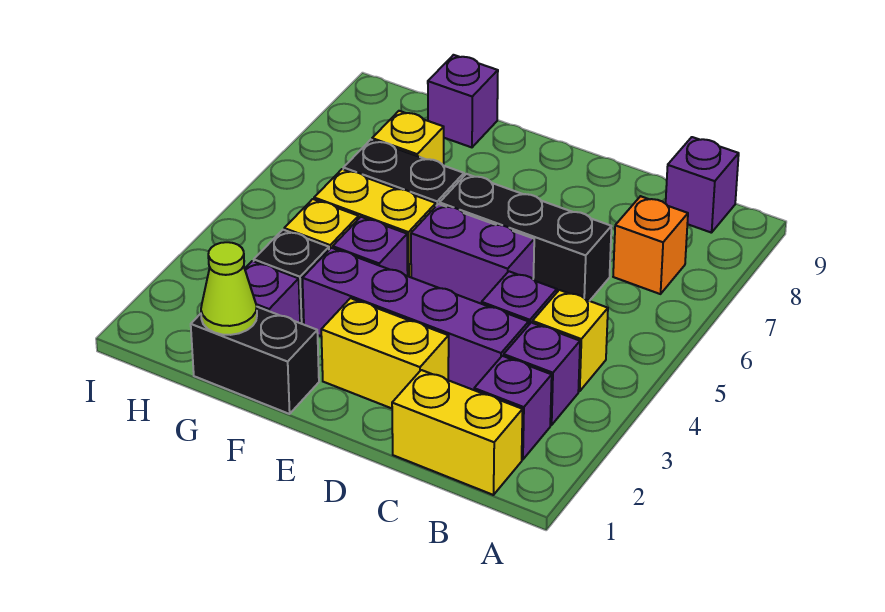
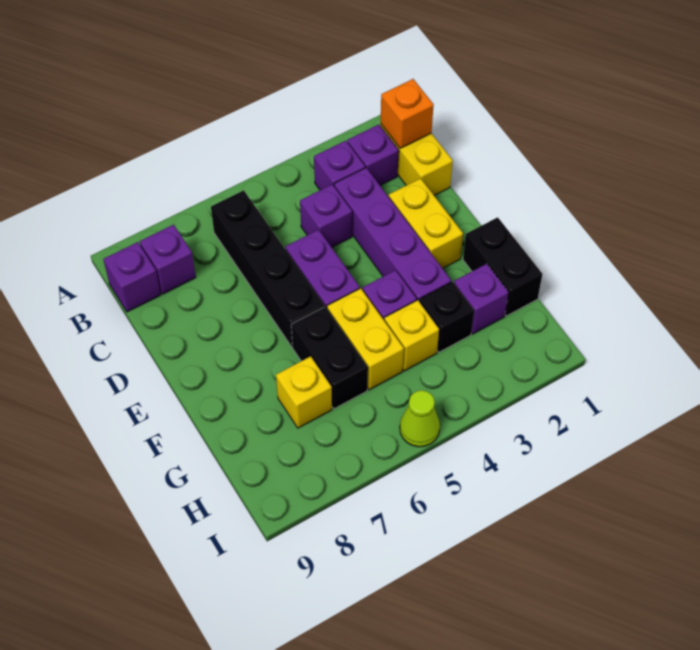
yellow brick B4 level 1 -> none
orange brick B7 level 1 -> orange brick B1 level 2
black brick C6:E6 level 1 -> black brick B6:E6 level 1
lime cone G1 level 2 -> lime cone I5 level 1
purple brick G9 level 1 -> purple brick B8 level 1

